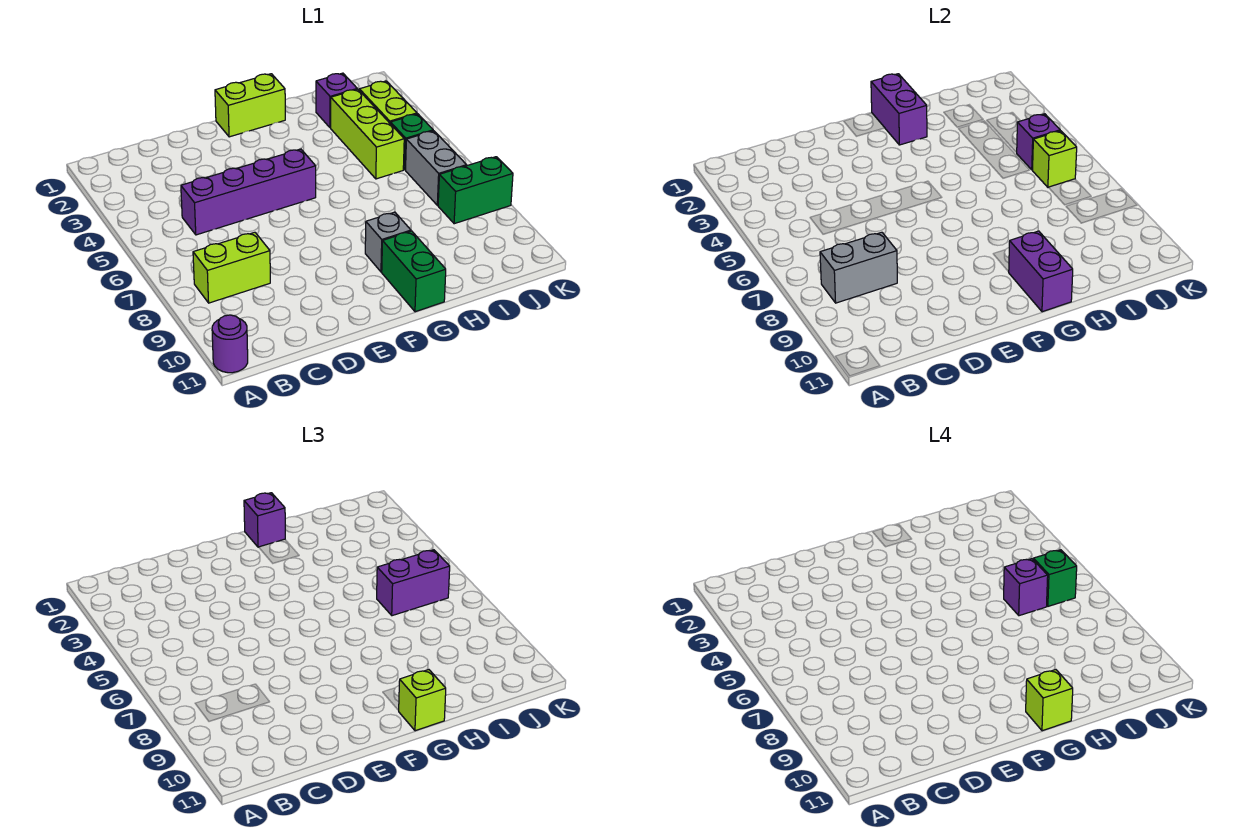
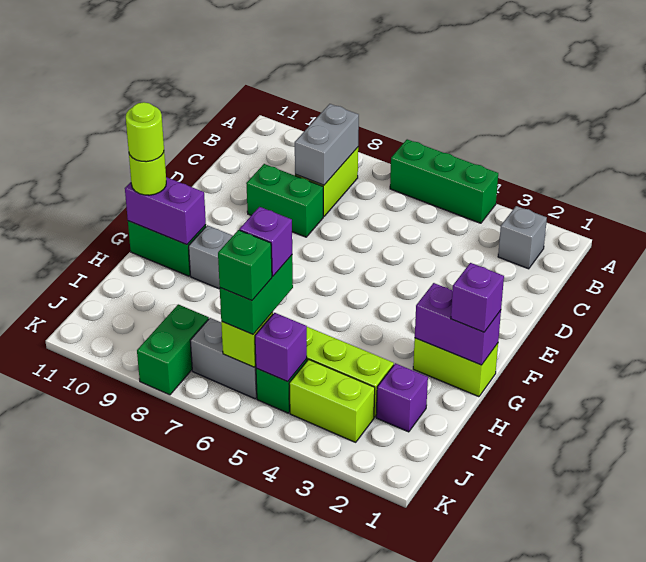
none -> green brick A4:A6 level 1
purple round brick A11 level 1 -> none
none -> grey brick B2 level 1
purple brick C5:F5 level 1 -> none
none -> green brick D8:D9 level 1
lime brick F1:G1 level 1 -> lime brick G1:G2 level 1
lime brick G11 level 3 -> lime round brick G11 level 3
lime brick G11 level 4 -> lime round brick G11 level 4
purple brick I6:J6 level 3 -> green brick I6:J6 level 3

